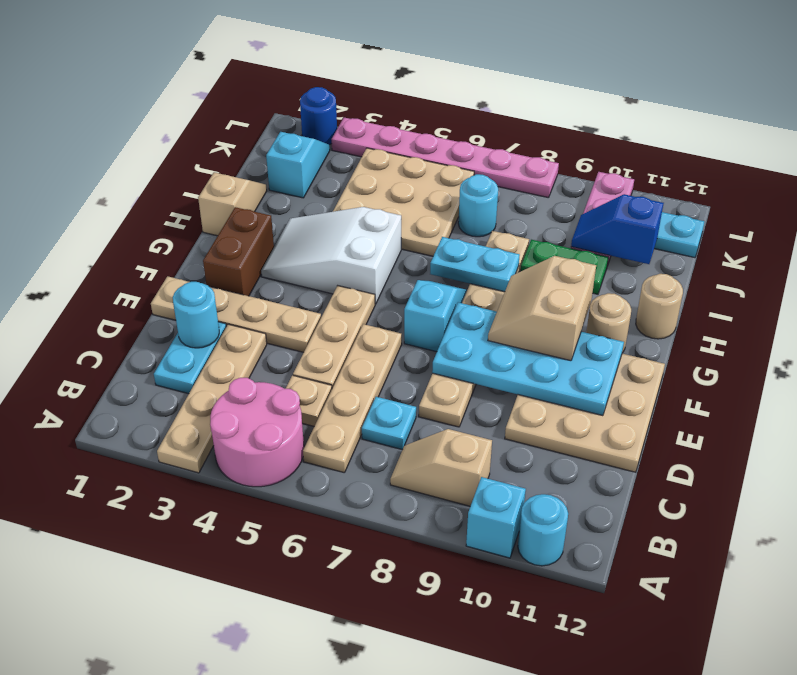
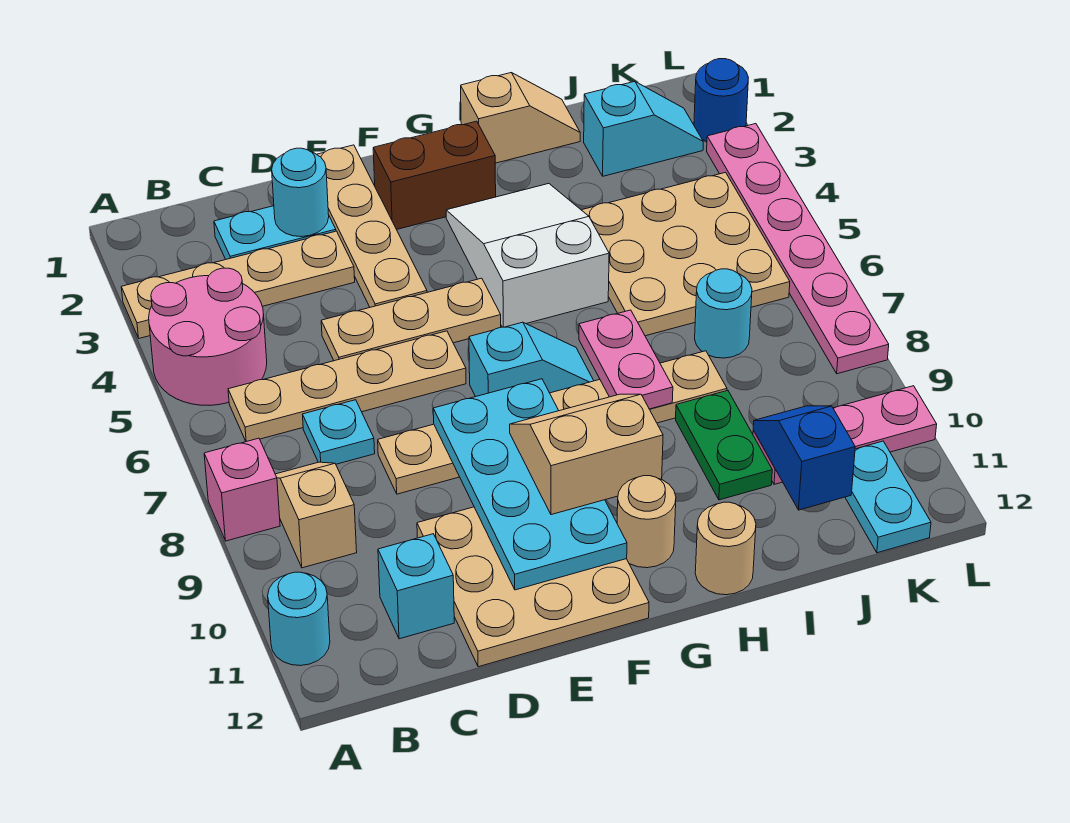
none -> pink brick A8 level 1
cyan brick A10 level 1 -> cyan brick C11 level 1
tan plate C5 level 1 -> none
cyan plate H7:H8 level 2 -> pink plate H7:H8 level 2

